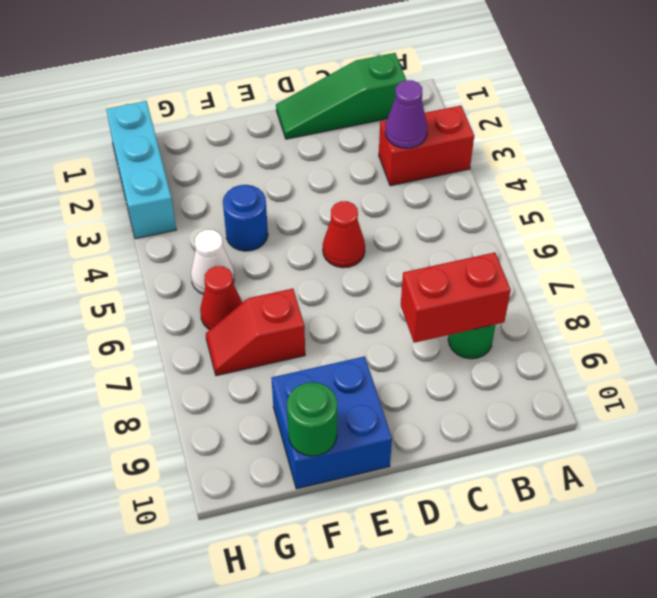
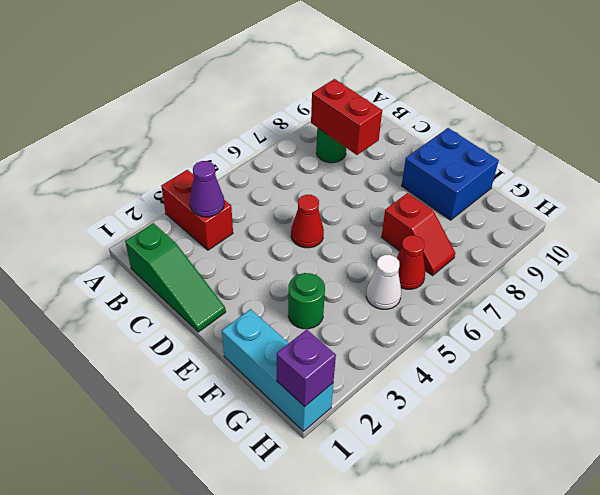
blue round brick F4 level 1 -> none
green round brick F10 level 2 -> green round brick F3 level 1
cyan brick H1:H3 level 1 -> cyan brick F1:H1 level 1
none -> purple brick H1 level 2

